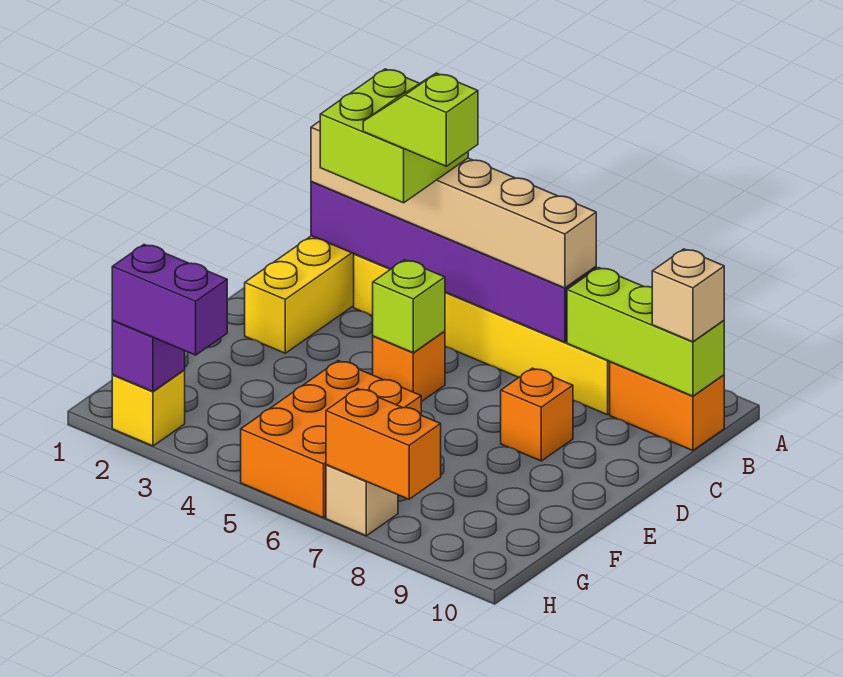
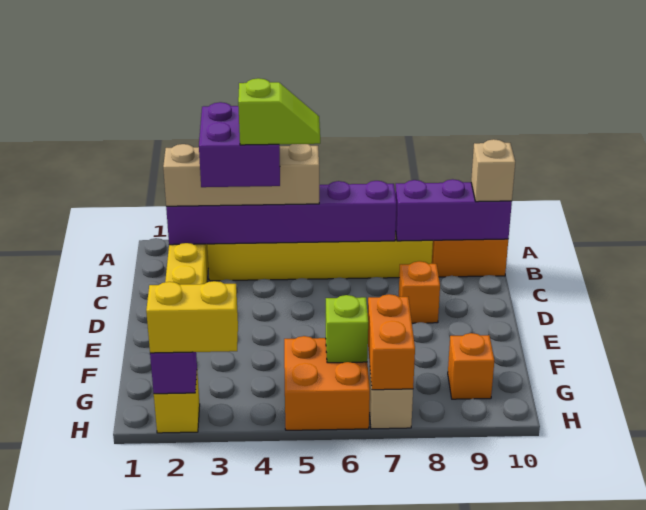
tan brick B2:B7 level 3 -> tan brick B2:B5 level 3
lime brick B3:C4 level 4 -> purple brick B3:C4 level 4
lime brick B8:B10 level 2 -> purple brick B8:B10 level 2
lime slope C4:C5 level 5 top 5 -> lime slope C4:C5 level 5 top 4
orange brick D5 level 1 -> orange brick G9 level 1
lime brick D5 level 2 -> lime brick G6 level 2
orange brick F5:H6 level 1 -> orange brick G5:H6 level 1
purple brick H2:H3 level 3 -> yellow brick H2:H3 level 3
orange brick H7:H8 level 2 -> orange brick G7:H7 level 2

